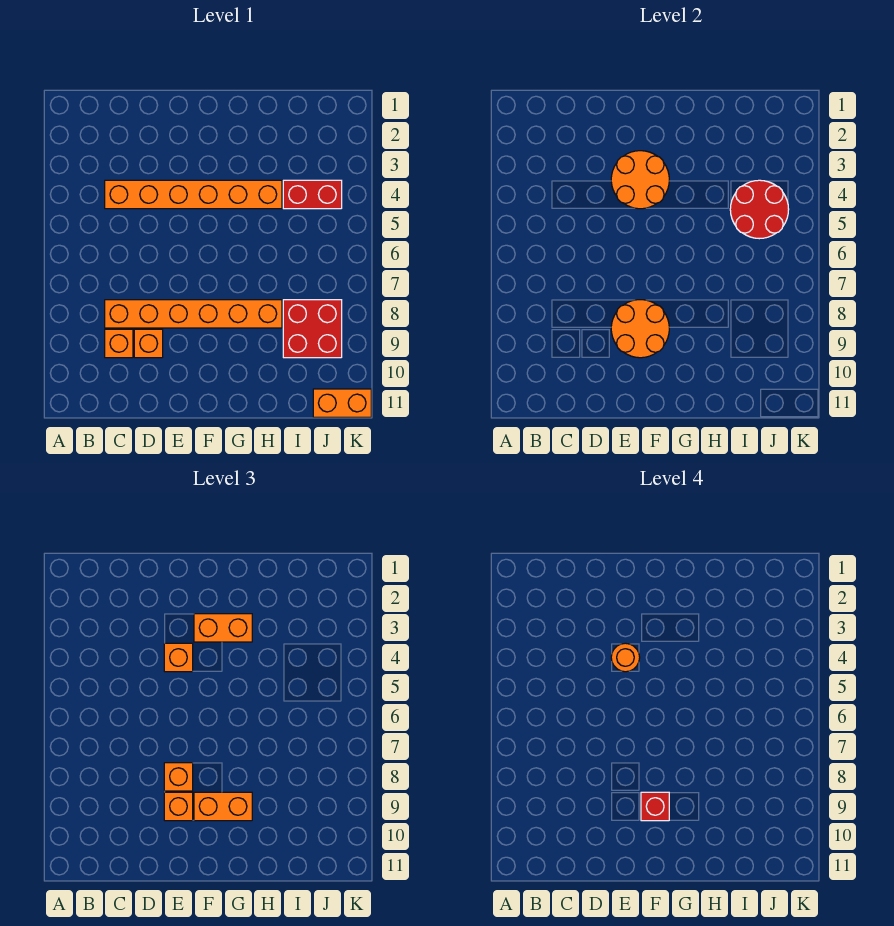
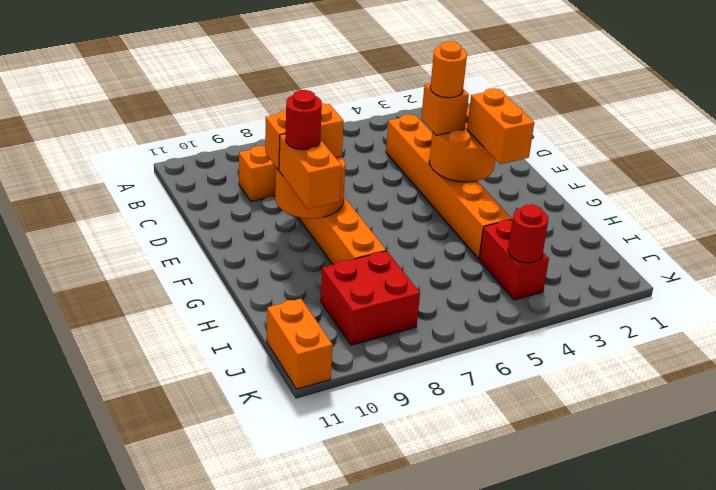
orange brick D9 level 1 -> none
red brick F9 level 4 -> red round brick F9 level 4
red round brick I4:J5 level 2 -> red round brick J4 level 2

